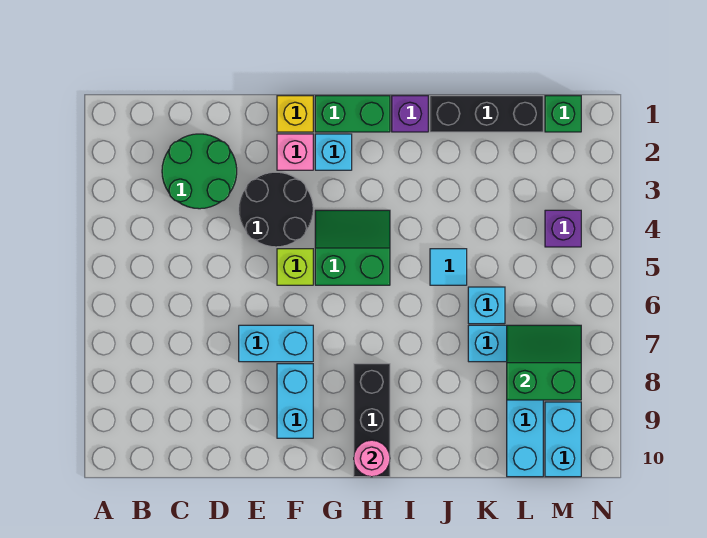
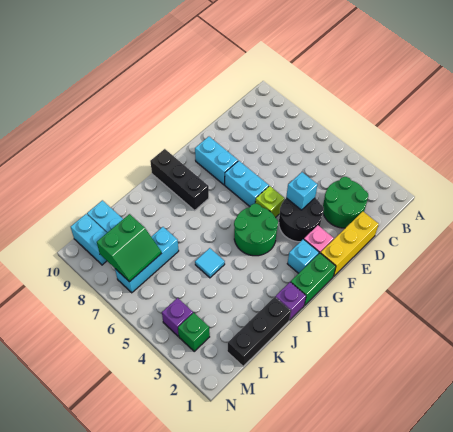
cyan brick E7:F7 level 1 -> cyan brick F6:F7 level 1
yellow brick F1 level 1 -> yellow brick D1:F1 level 1
green slope G4:H5 level 1 top 5 -> green round brick G4:H5 level 1
pink round brick H10 level 2 -> none
cyan brick K6 level 1 -> cyan brick E4 level 2
green brick M1 level 1 -> green brick M3 level 1

